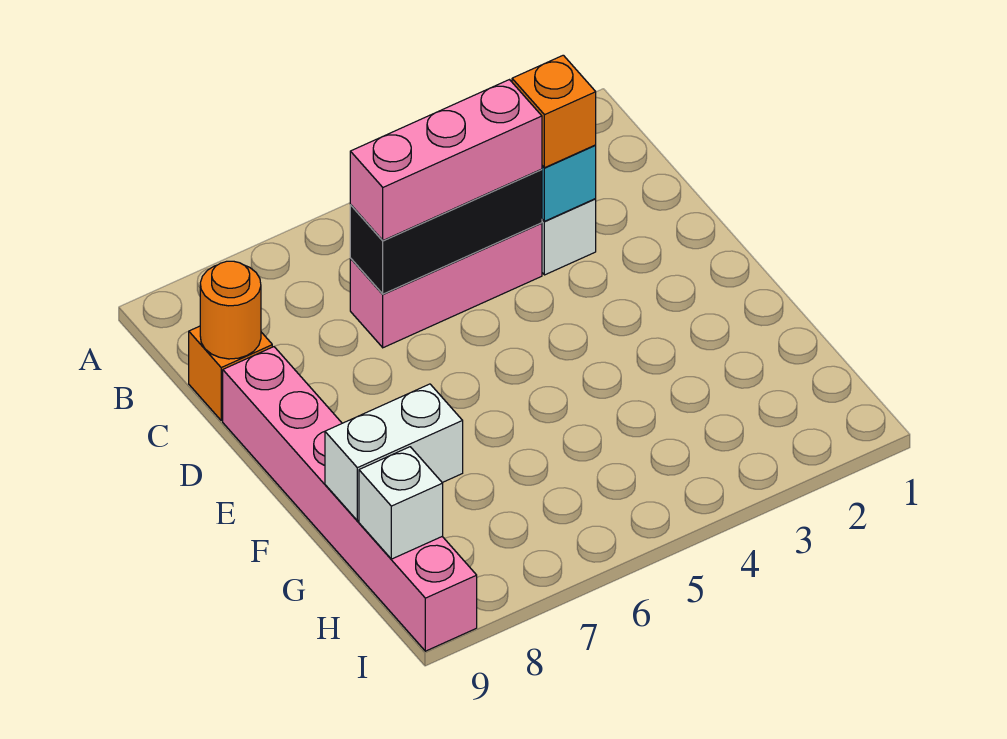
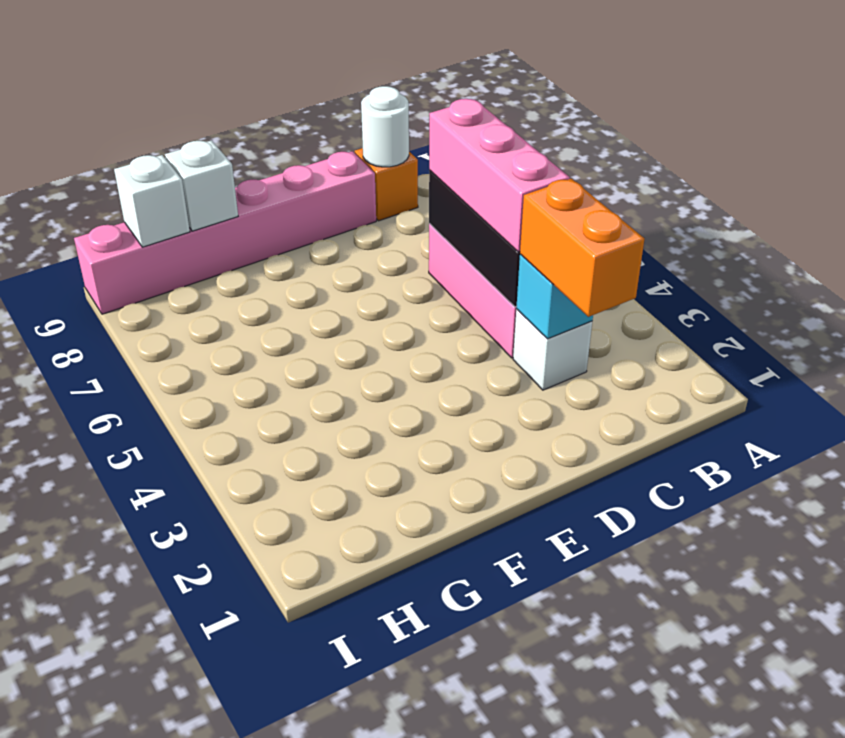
orange brick C3 level 3 -> orange brick C2:C3 level 3
orange round brick C9 level 2 -> white round brick C9 level 2
white brick G8:G9 level 2 -> white brick G9 level 2

